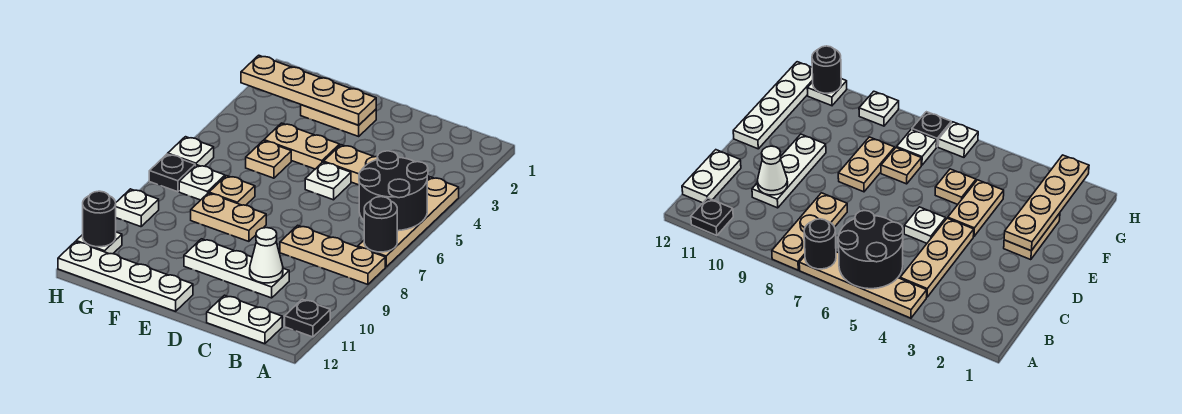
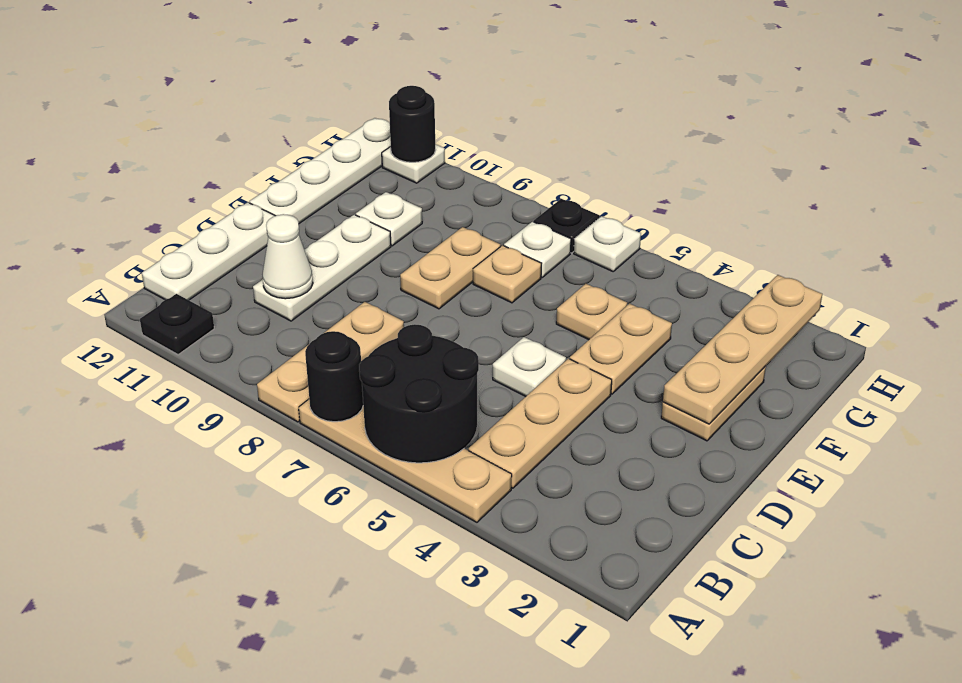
white plate B12:C12 level 1 -> white plate B12:D12 level 1
white plate H9 level 1 -> white plate F10 level 1

